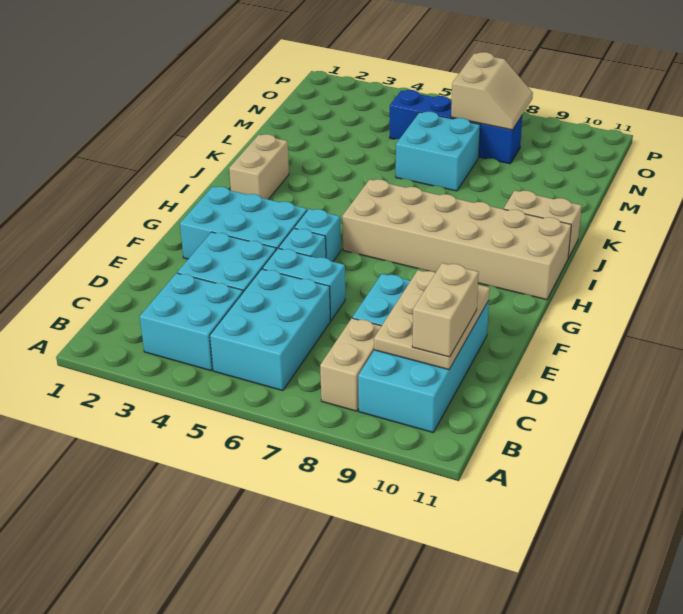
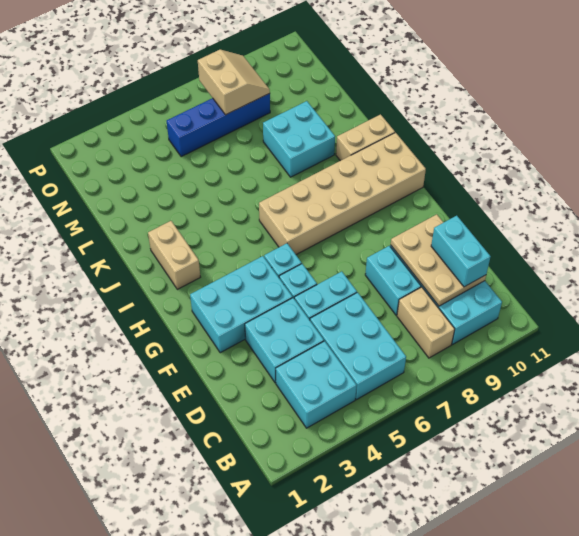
tan brick C10:D10 level 3 -> cyan brick C10:D10 level 3
cyan brick L6:M7 level 1 -> cyan brick K8:L9 level 1

